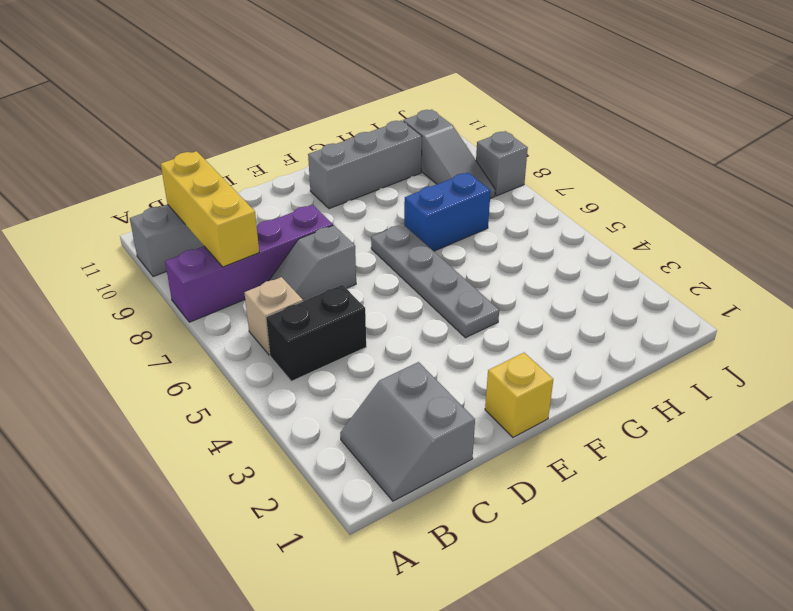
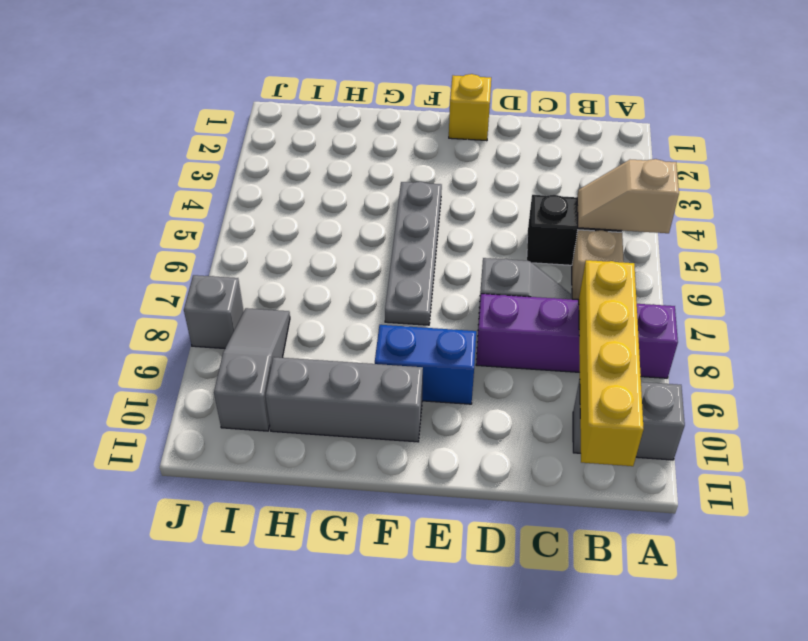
none -> tan slope A5:B5 level 2 top A
grey slope B1:C2 level 1 top C -> none
yellow brick B8:B10 level 2 -> yellow brick B8:B11 level 2
blue brick G7:H7 level 1 -> blue brick E9:F9 level 1

